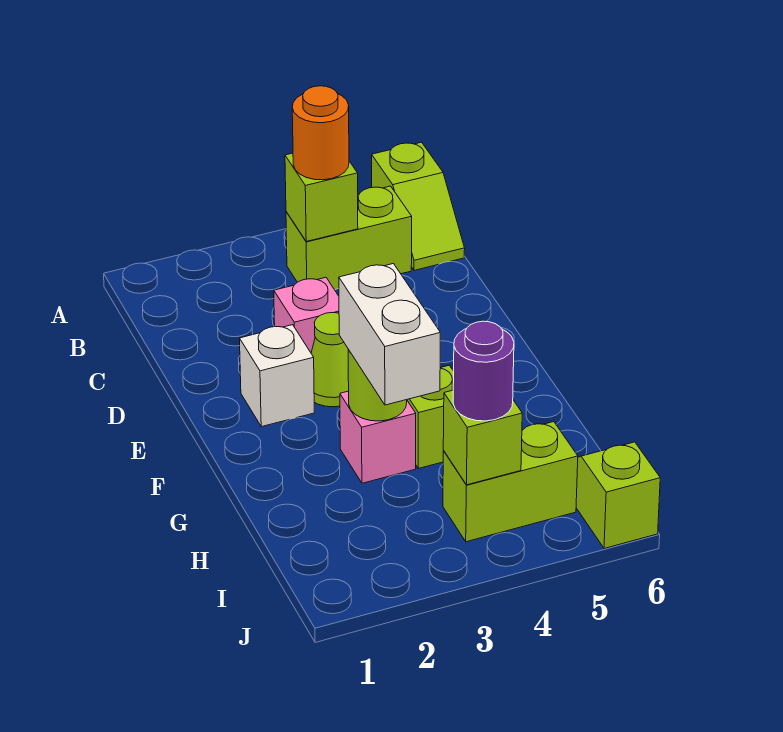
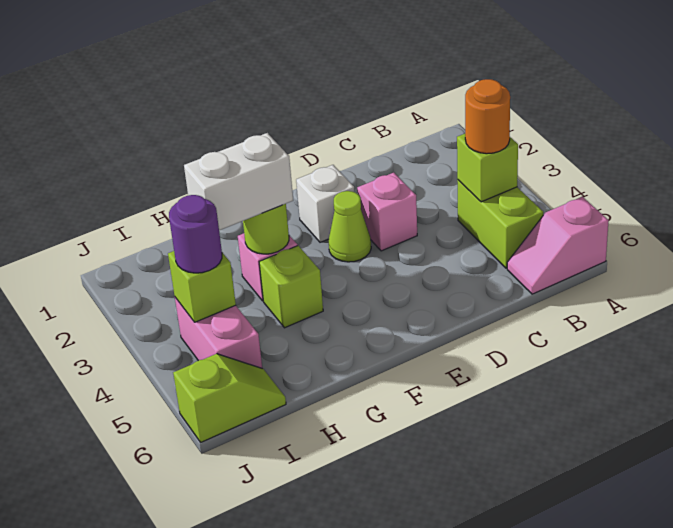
lime slope A6:B6 level 1 top A -> pink slope A6:B6 level 1 top A
lime brick I4:I5 level 1 -> pink brick I4:I5 level 1

